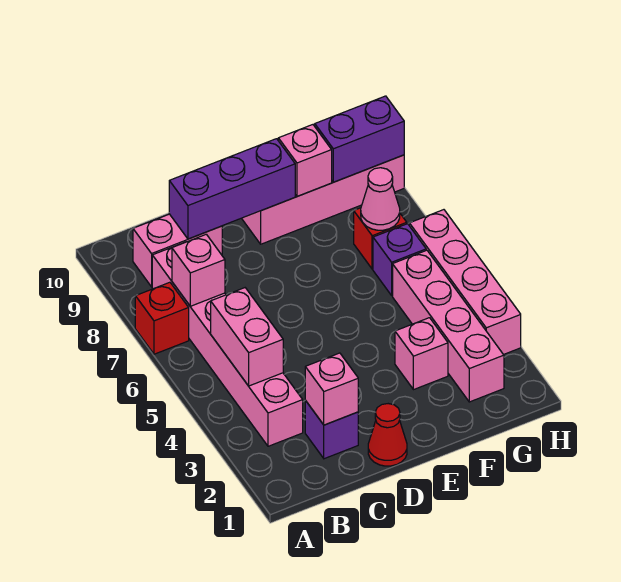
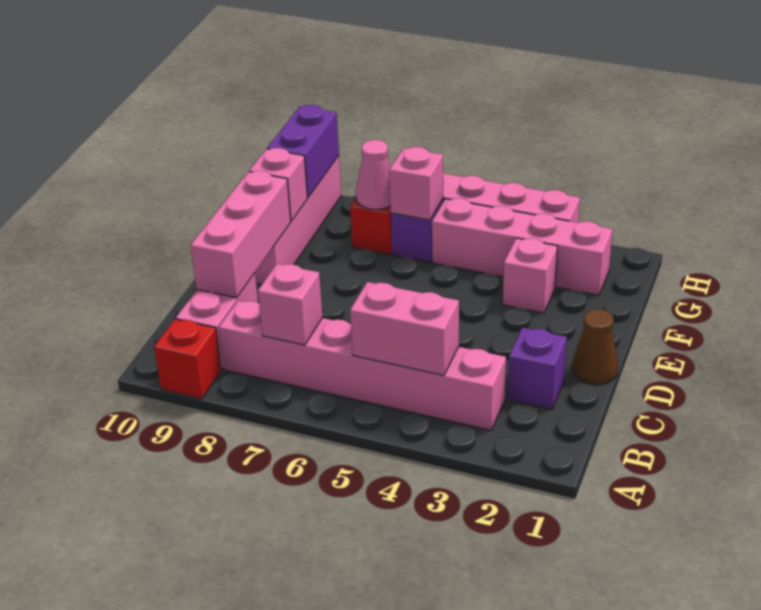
red brick A7 level 1 -> red brick A9 level 1
pink brick C2 level 2 -> pink brick G6 level 2
purple brick C9:E9 level 2 -> pink brick C9:E9 level 2
red cone D1 level 1 -> brown cone D1 level 1

